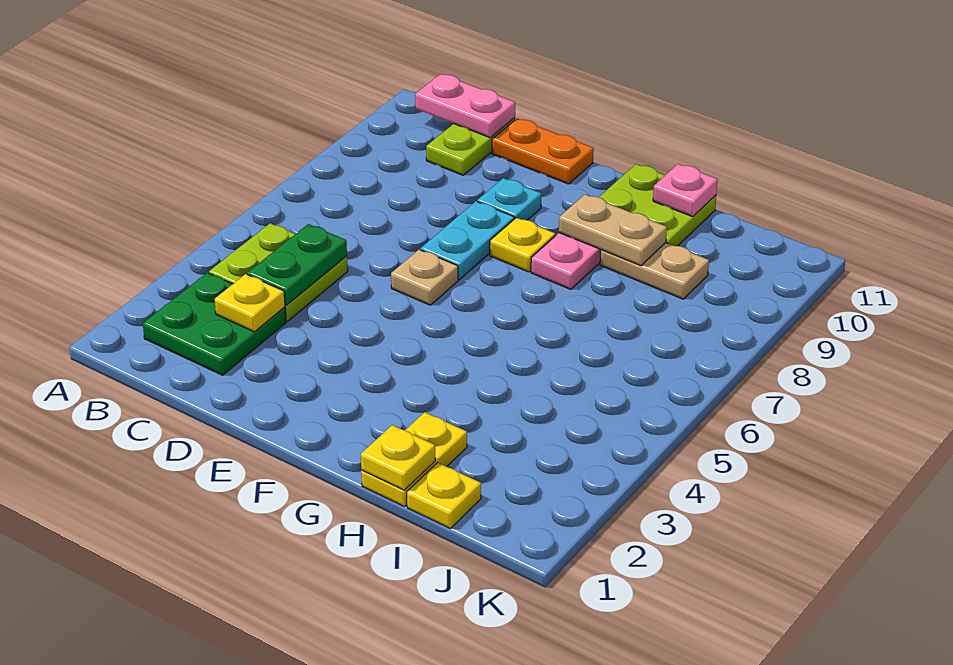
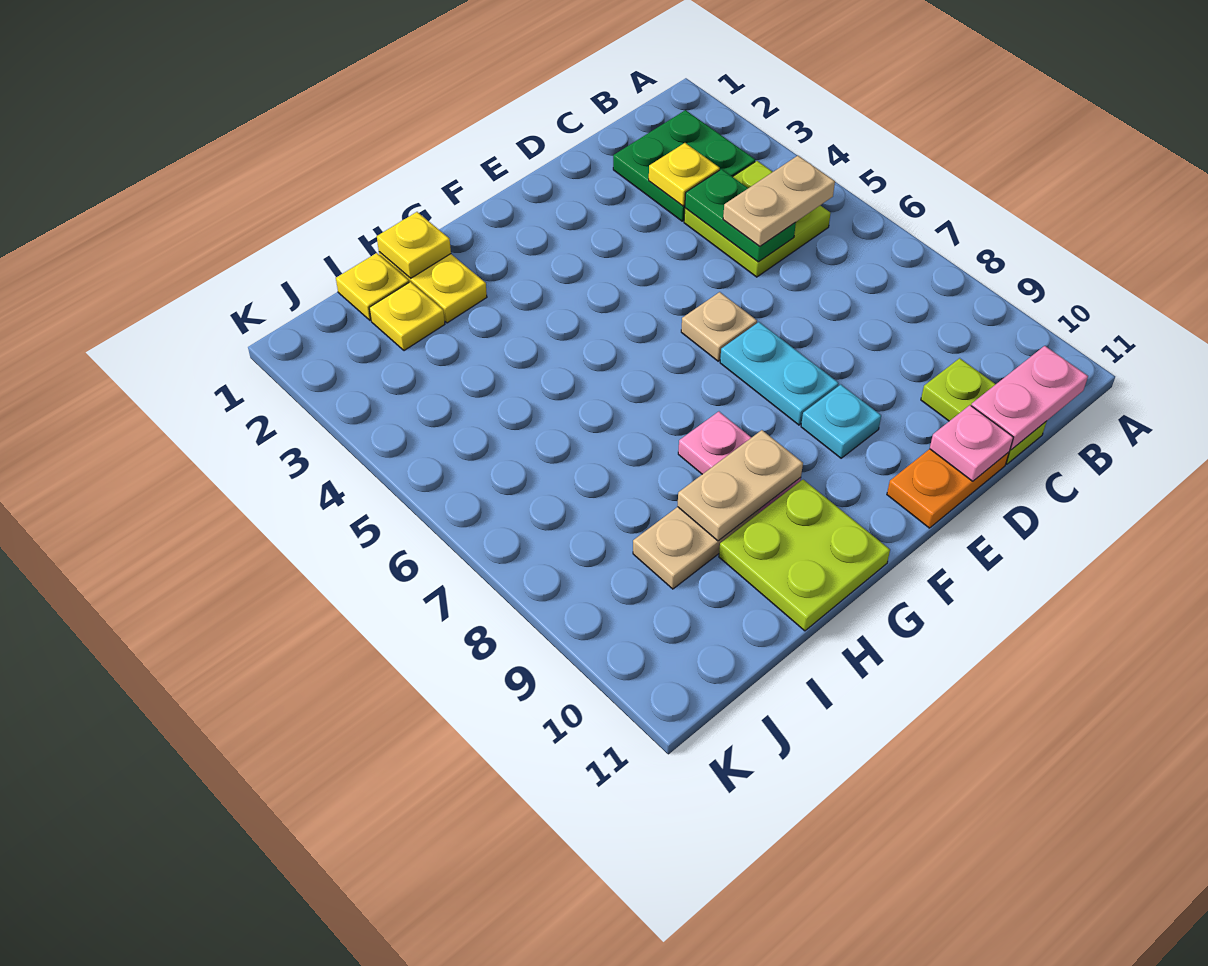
none -> tan plate B5:C5 level 3
yellow plate F8 level 1 -> yellow plate I2 level 1
pink plate H11 level 2 -> pink plate D11 level 2

